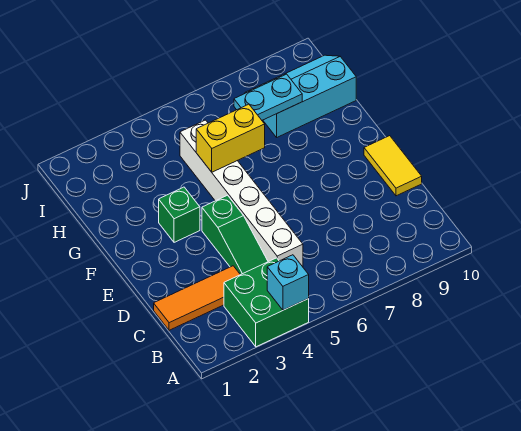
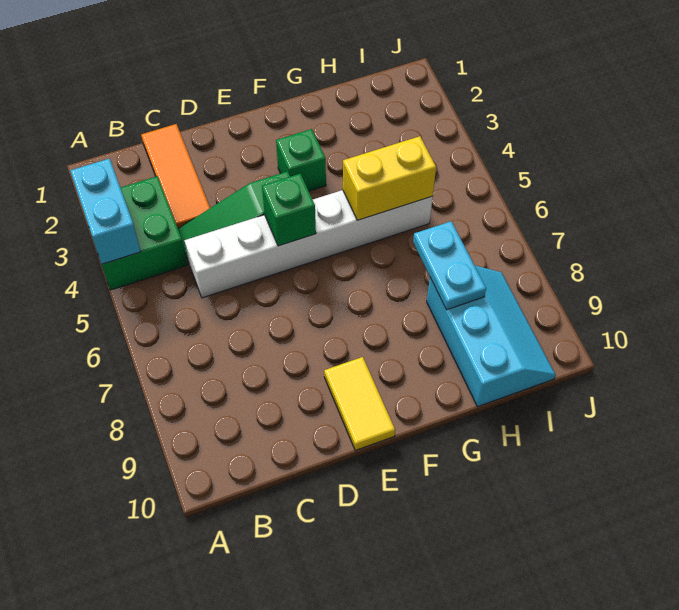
cyan brick A4 level 2 -> cyan brick A3:A4 level 2
yellow tile D10:E10 level 1 -> yellow tile E9:E10 level 1
none -> green brick E5 level 2
yellow brick G5:G6 level 2 -> yellow brick G5:H5 level 2

